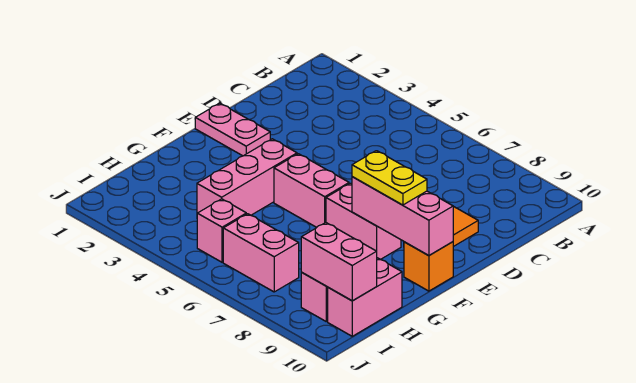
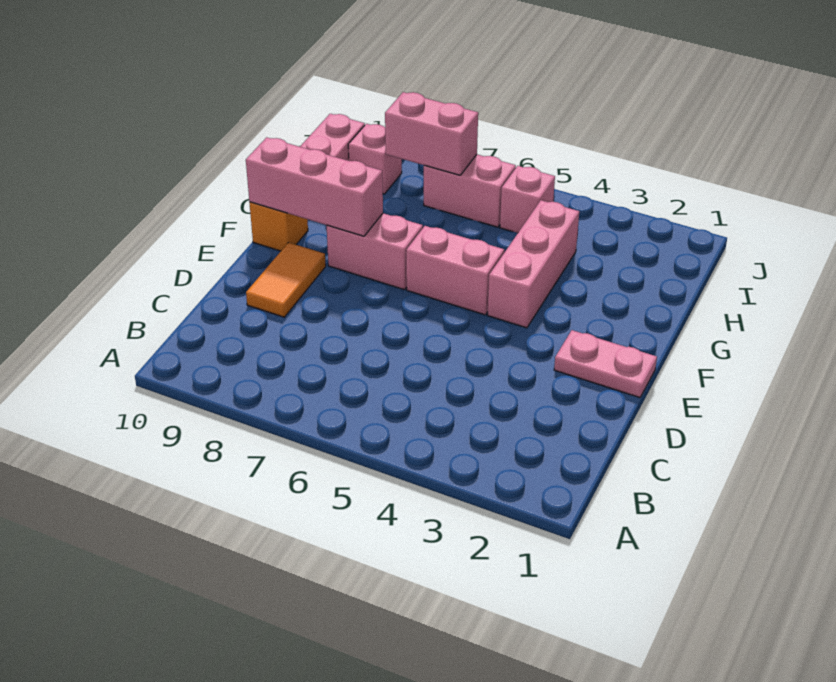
yellow plate F8:F9 level 3 -> none
pink brick I9:I10 level 2 -> pink brick I7:I8 level 2

